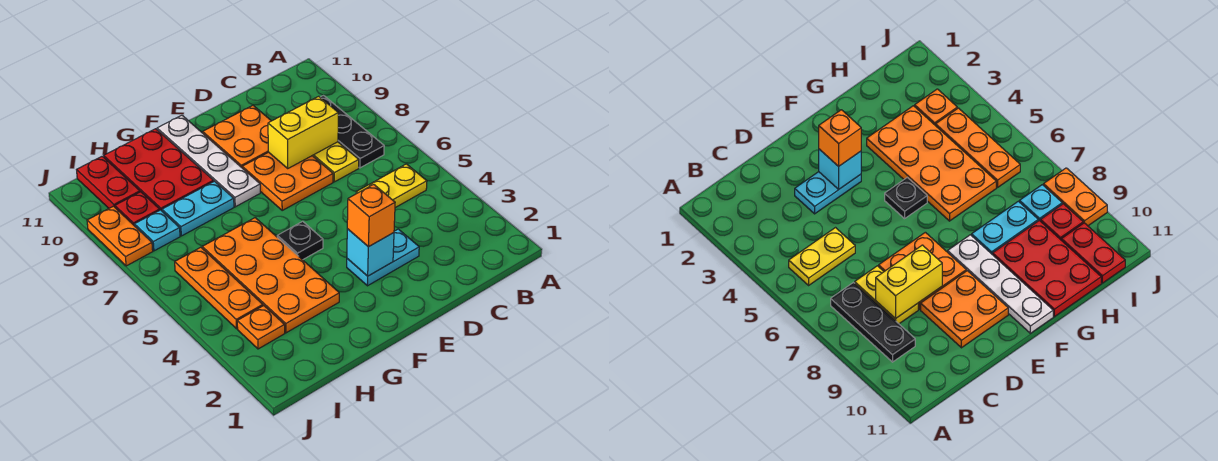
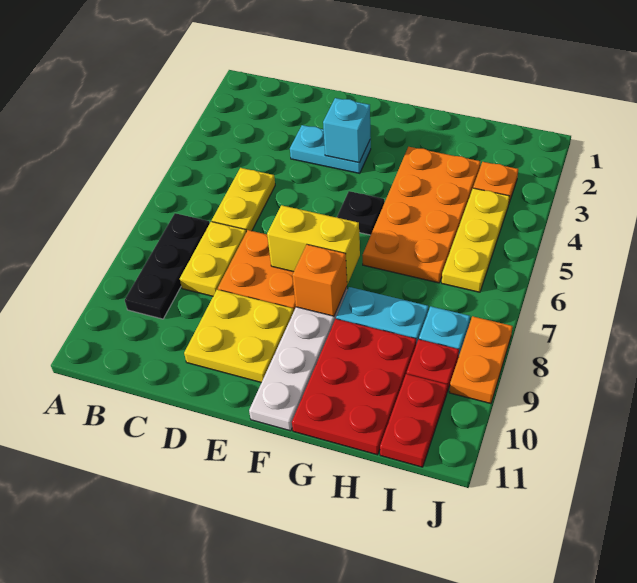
yellow plate B5:C5 level 1 -> yellow plate C5:C6 level 1
yellow brick C8:D8 level 2 -> yellow brick E7:F7 level 2
orange plate D9:E10 level 1 -> yellow plate D9:E10 level 1
orange brick E3 level 3 -> orange brick F8 level 2
orange plate I4:I6 level 1 -> yellow plate I4:I6 level 1

